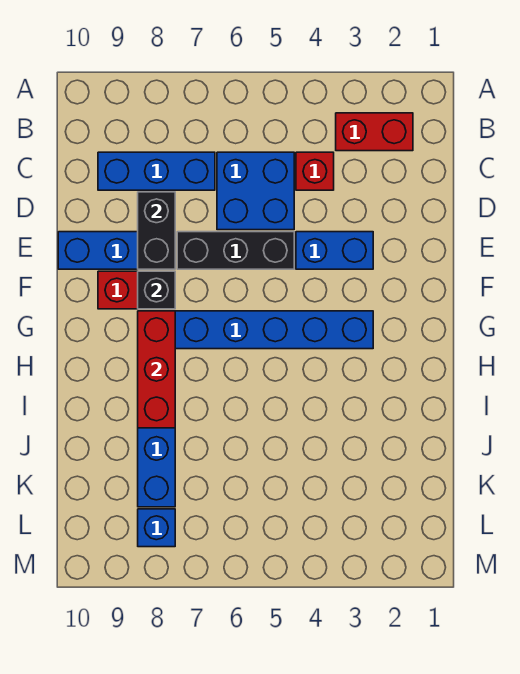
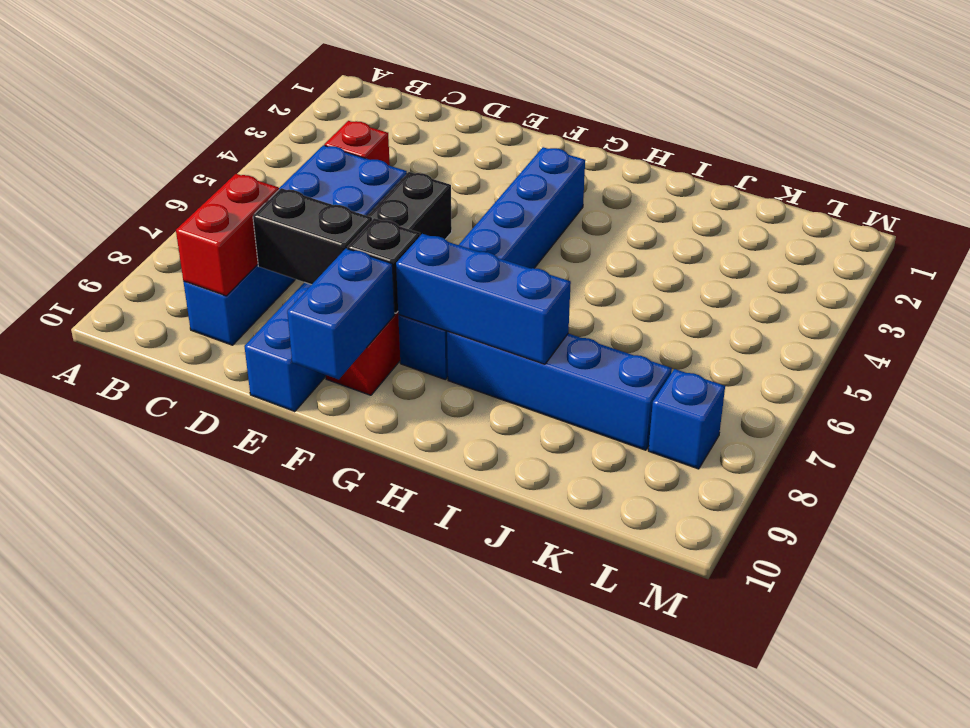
red brick B2:B3 level 1 -> red brick C8:C9 level 2
blue brick E3:E4 level 1 -> blue brick F9:F10 level 2
red brick G8:I8 level 2 -> blue brick G8:I8 level 2

